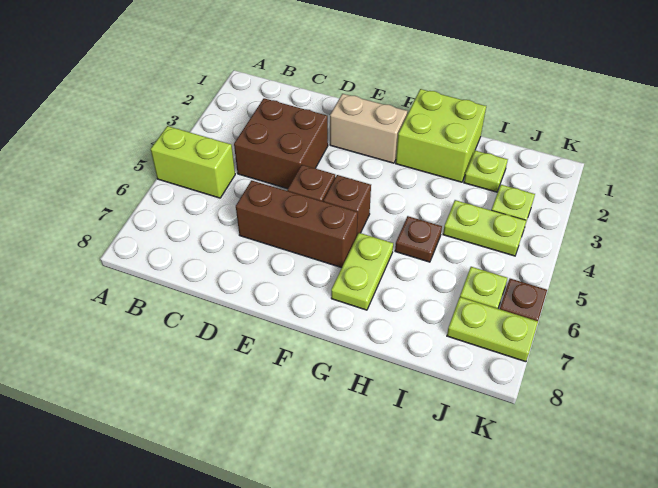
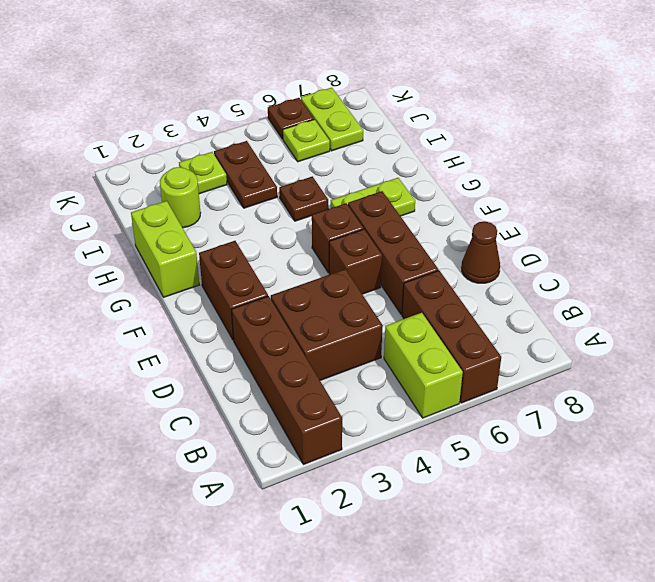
none -> brown brick A2:D2 level 1
none -> brown brick A6:C6 level 1
none -> brown cone D8 level 1
tan brick E2:F2 level 1 -> brown brick E2:F2 level 1
lime brick G1:H2 level 1 -> lime brick G1:H1 level 1
lime plate I2 level 1 -> lime round brick I2 level 1
lime plate I4:J4 level 1 -> brown plate I4:J4 level 1

